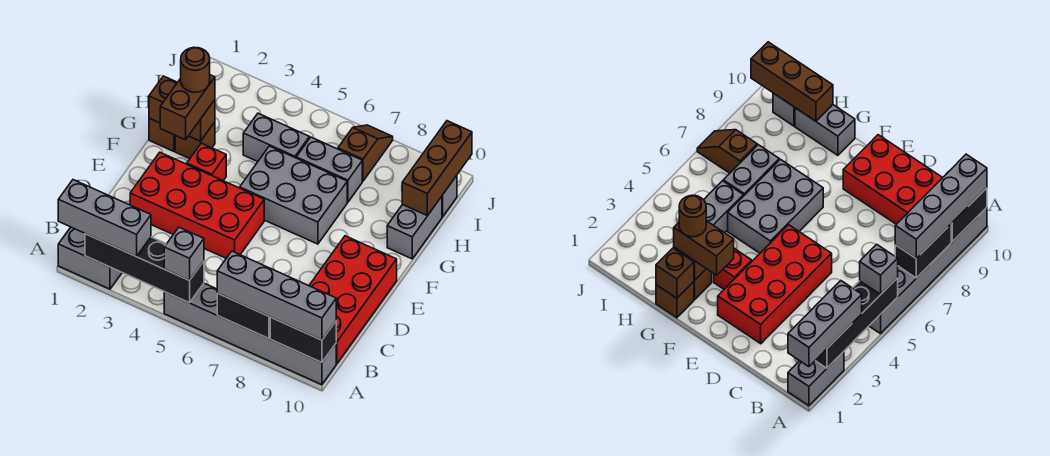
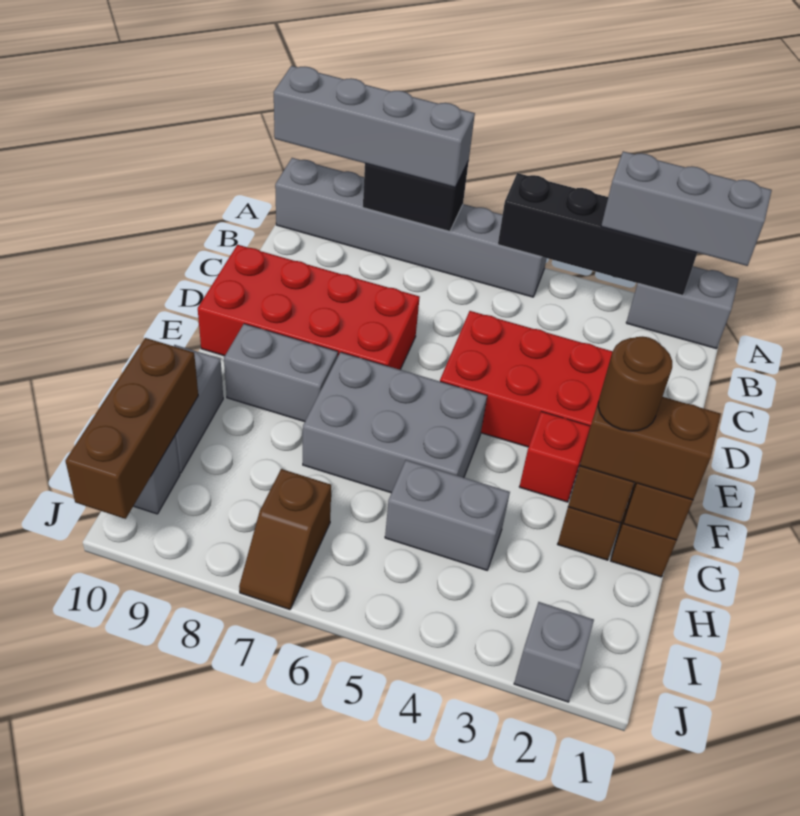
grey brick A5 level 3 -> grey brick J2 level 1
black brick A9:A10 level 2 -> none
red brick B9:E10 level 1 -> red brick D7:E10 level 1
brown brick F2:G2 level 3 -> brown brick G1:G2 level 3
grey brick H6:H7 level 1 -> grey brick F8:F9 level 1

